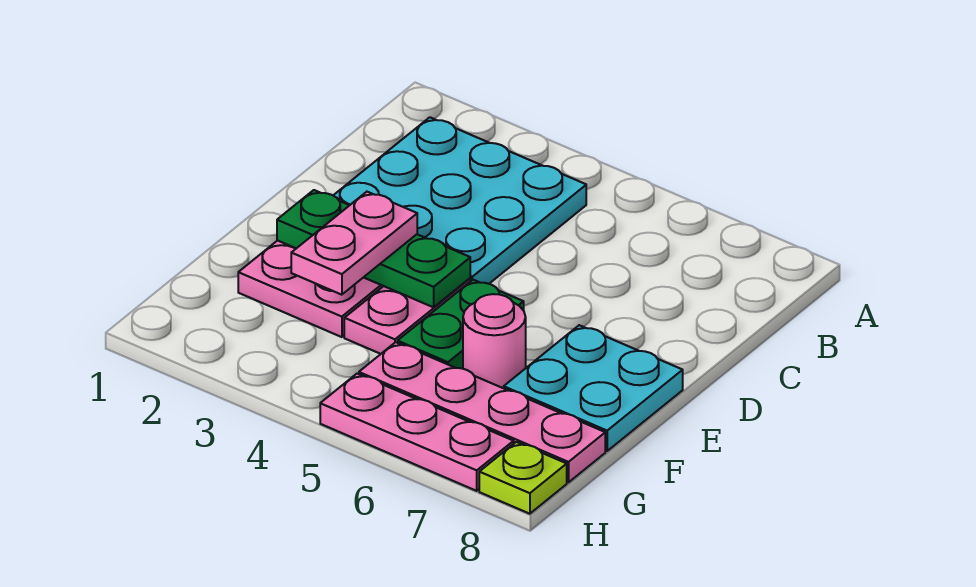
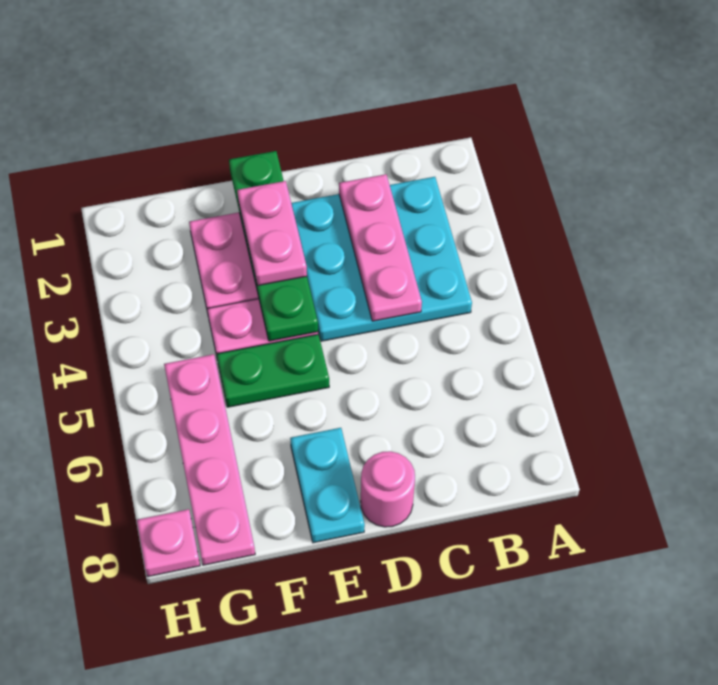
green plate E2:E4 level 2 -> green plate E1:E4 level 2
pink plate E3:F3 level 3 -> pink plate E2:E3 level 3
cyan plate E7:F8 level 1 -> cyan plate E7:E8 level 1
pink round brick F6 level 1 -> pink round brick D8 level 1
pink plate H5:H7 level 1 -> pink plate C2:C4 level 2
lime plate H8 level 1 -> pink plate H8 level 1

